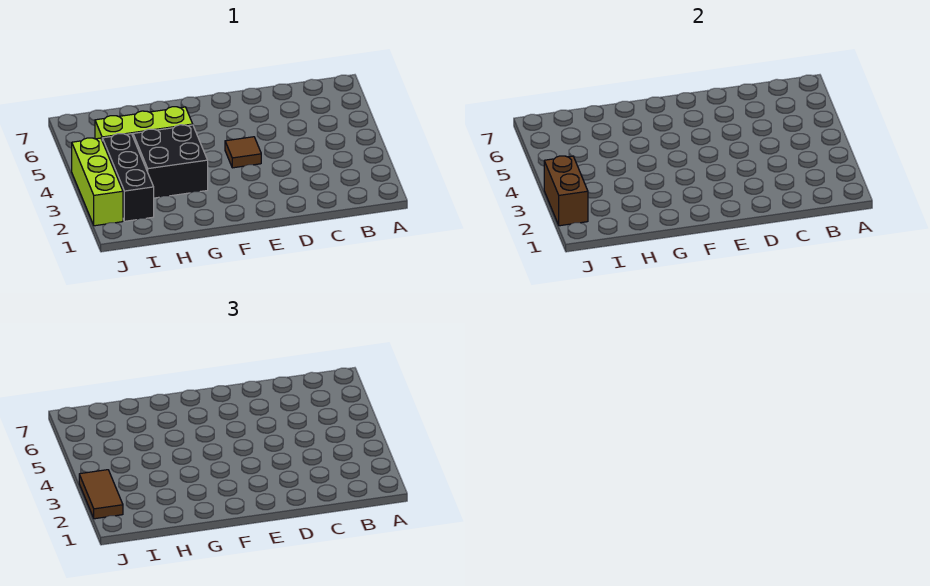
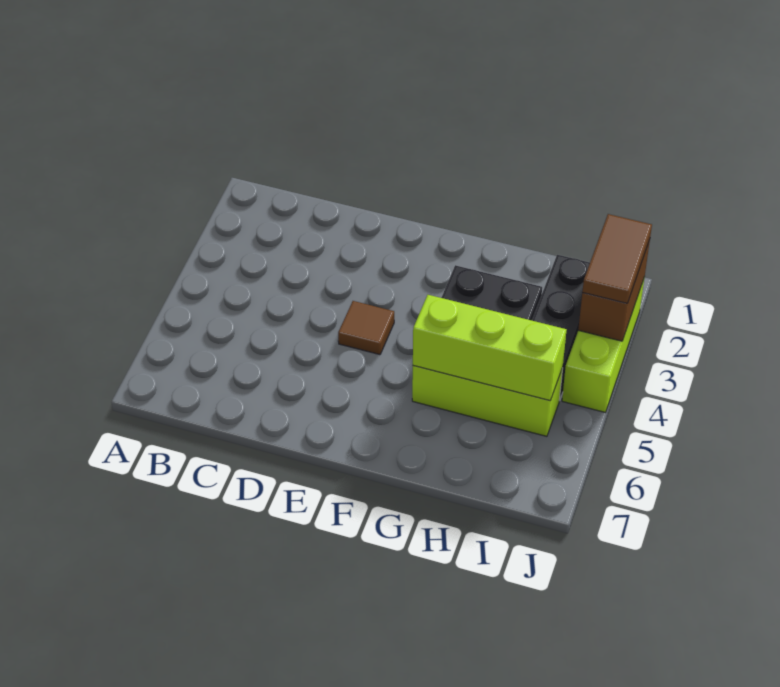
none -> lime brick G5:I5 level 2

